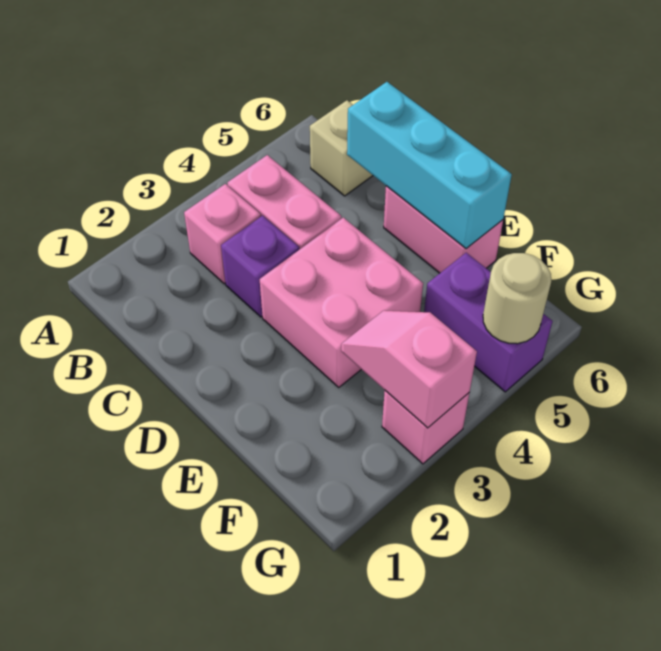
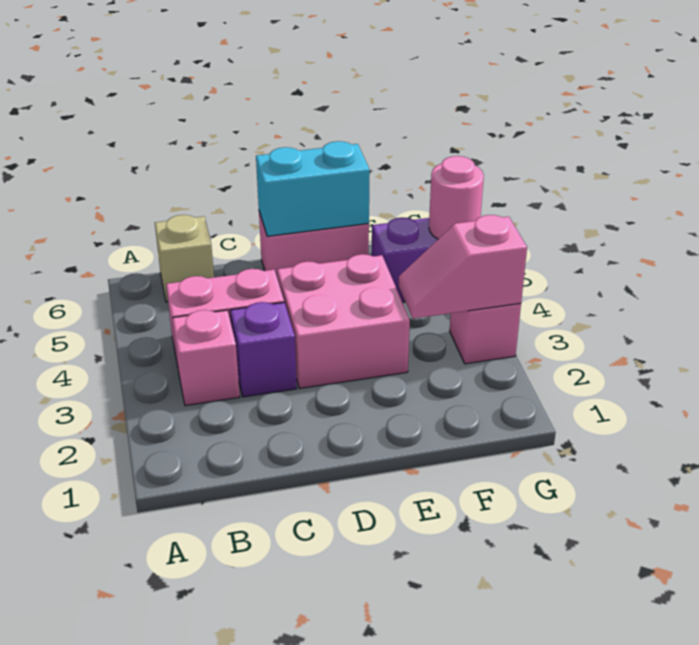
cyan brick C6:E6 level 2 -> cyan brick D6:E6 level 2
tan round brick G5 level 2 -> pink round brick G5 level 2

